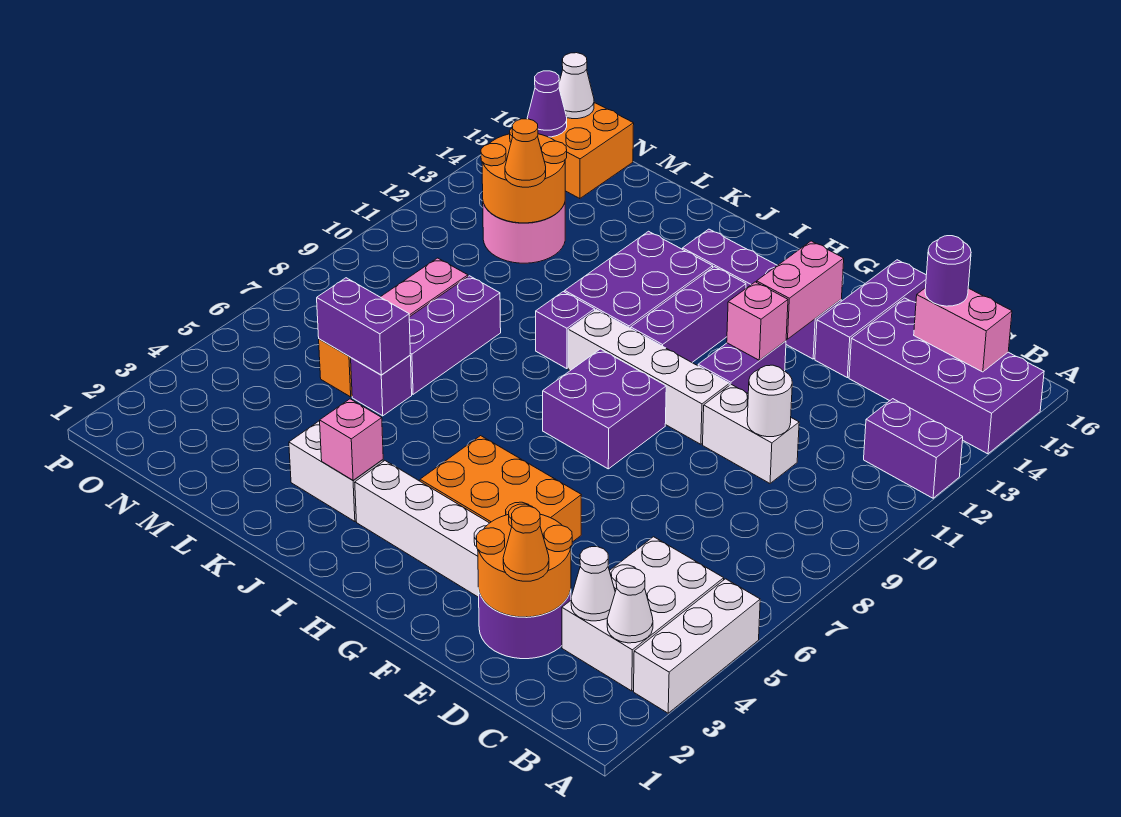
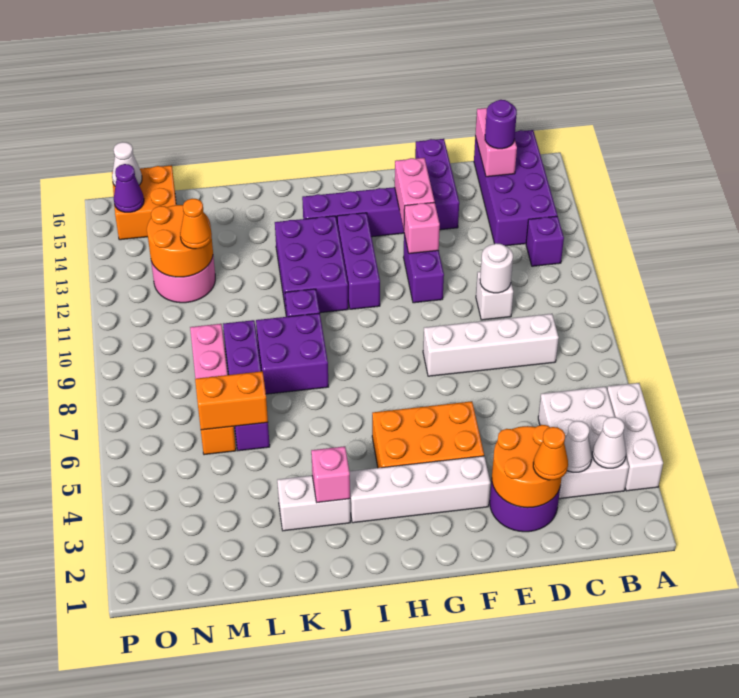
purple brick A12:B12 level 1 -> purple brick B12 level 1
purple brick A14:D15 level 1 -> purple brick B13:C16 level 1
pink brick B15:C15 level 2 -> pink brick C15:C16 level 2
white brick D10:E10 level 1 -> white brick D10 level 1
white brick F10:I10 level 1 -> white brick C8:F8 level 1
purple brick G8:H9 level 1 -> purple brick J8:K9 level 1
purple brick L6:M6 level 2 -> orange brick L6:M6 level 2

